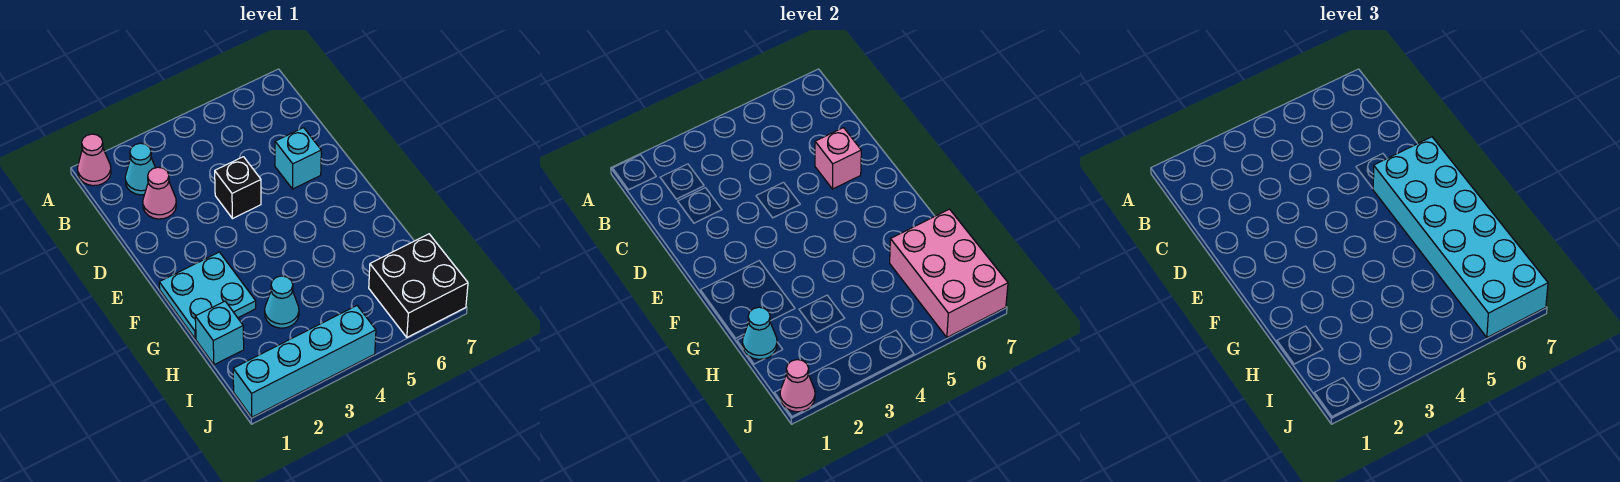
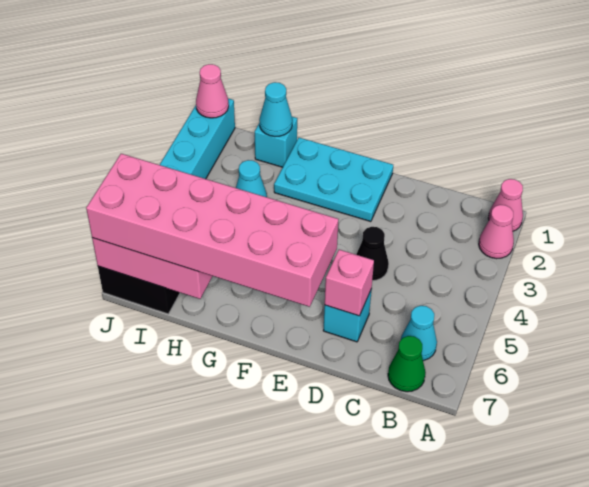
cyan cone B2 level 1 -> cyan cone B6 level 1
none -> green cone B7 level 1
pink cone C2 level 1 -> pink cone A2 level 1
black brick D4 level 1 -> black cone D4 level 1
cyan brick E6:J7 level 3 -> pink brick E6:J7 level 3
cyan plate F1:G2 level 1 -> cyan plate E1:G2 level 1

